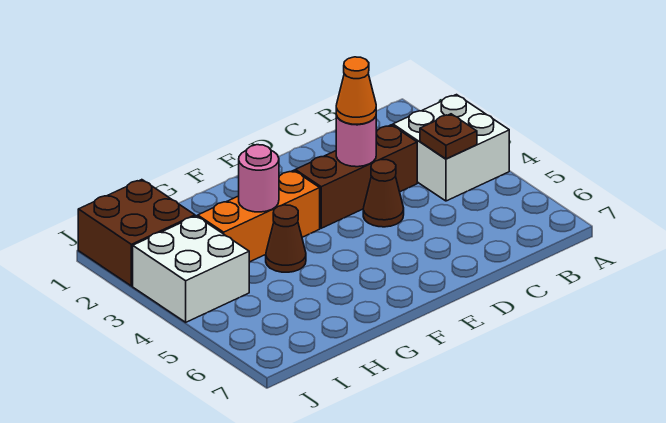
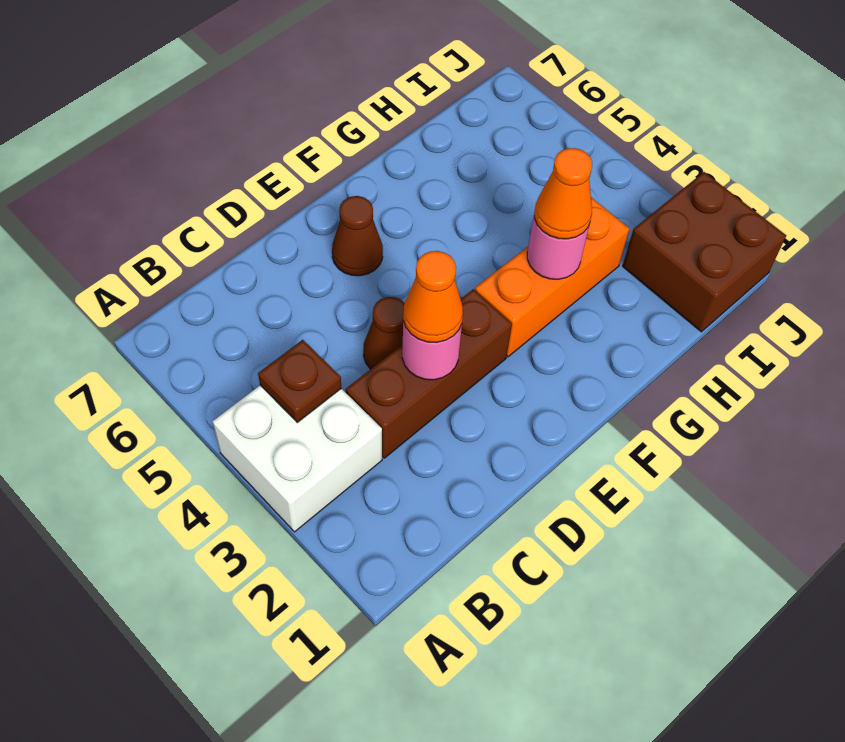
none -> orange cone G3 level 3
brown cone G4 level 1 -> brown cone E6 level 1
white brick I3:J4 level 1 -> none

